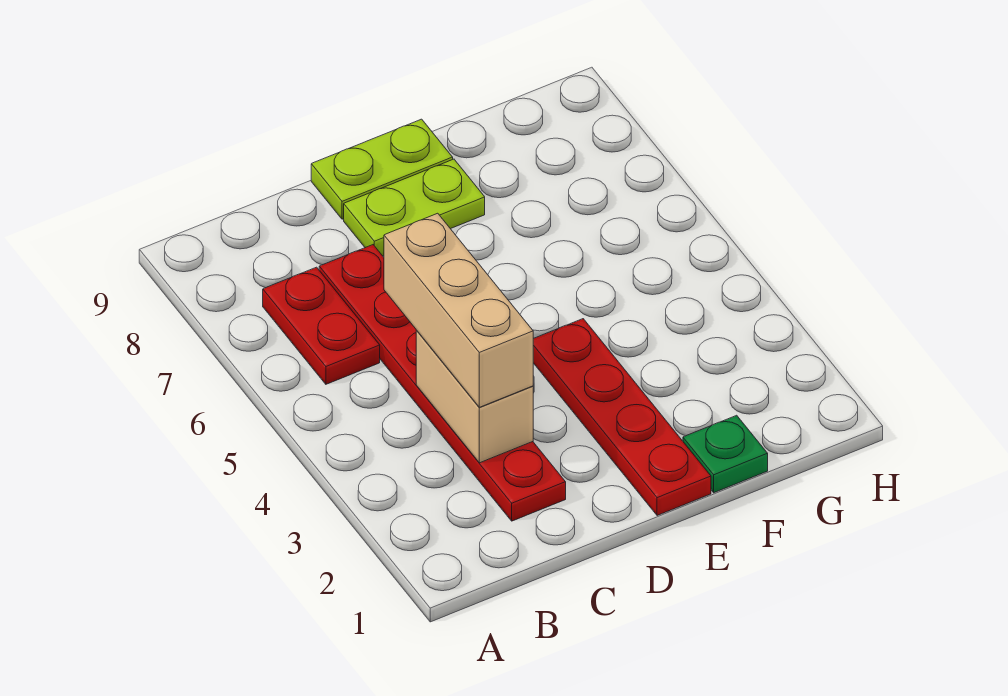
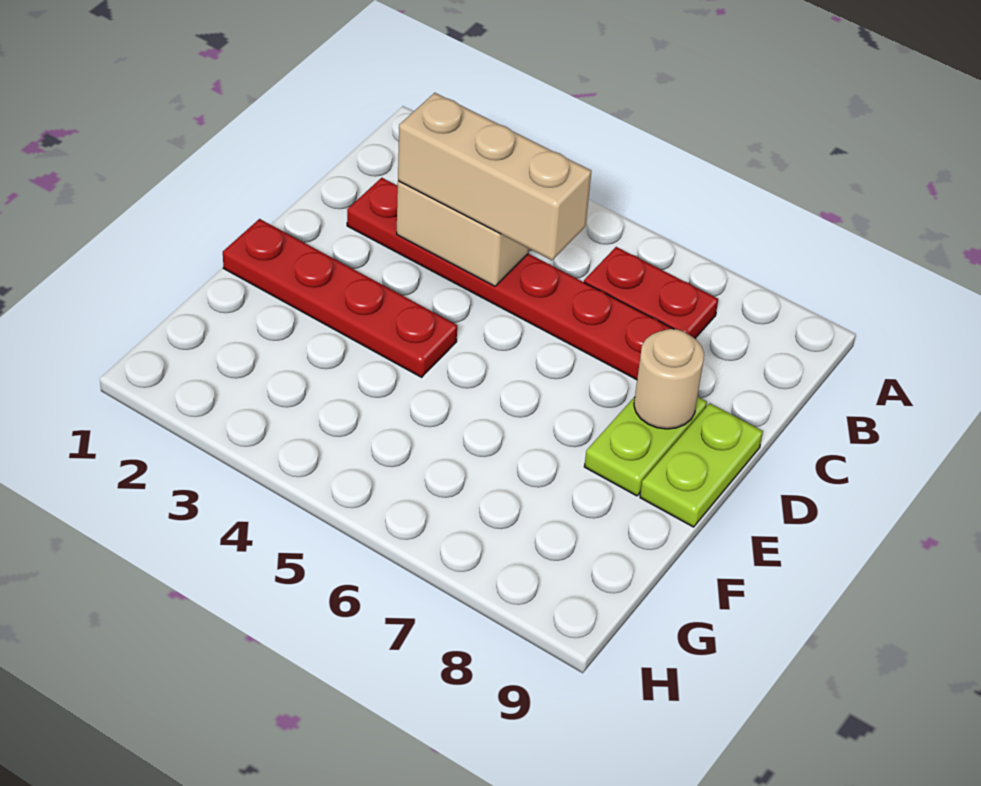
none -> tan round brick D8 level 2
green plate F1 level 1 -> none

